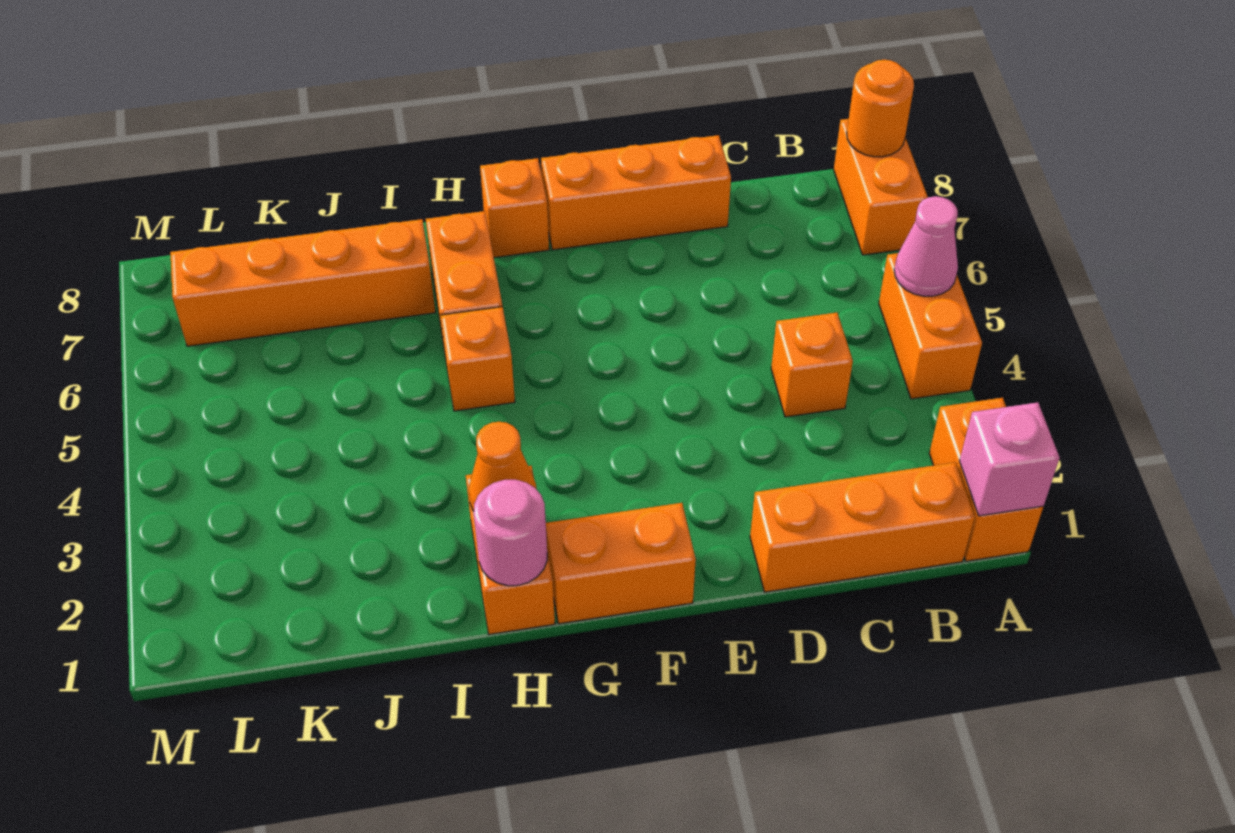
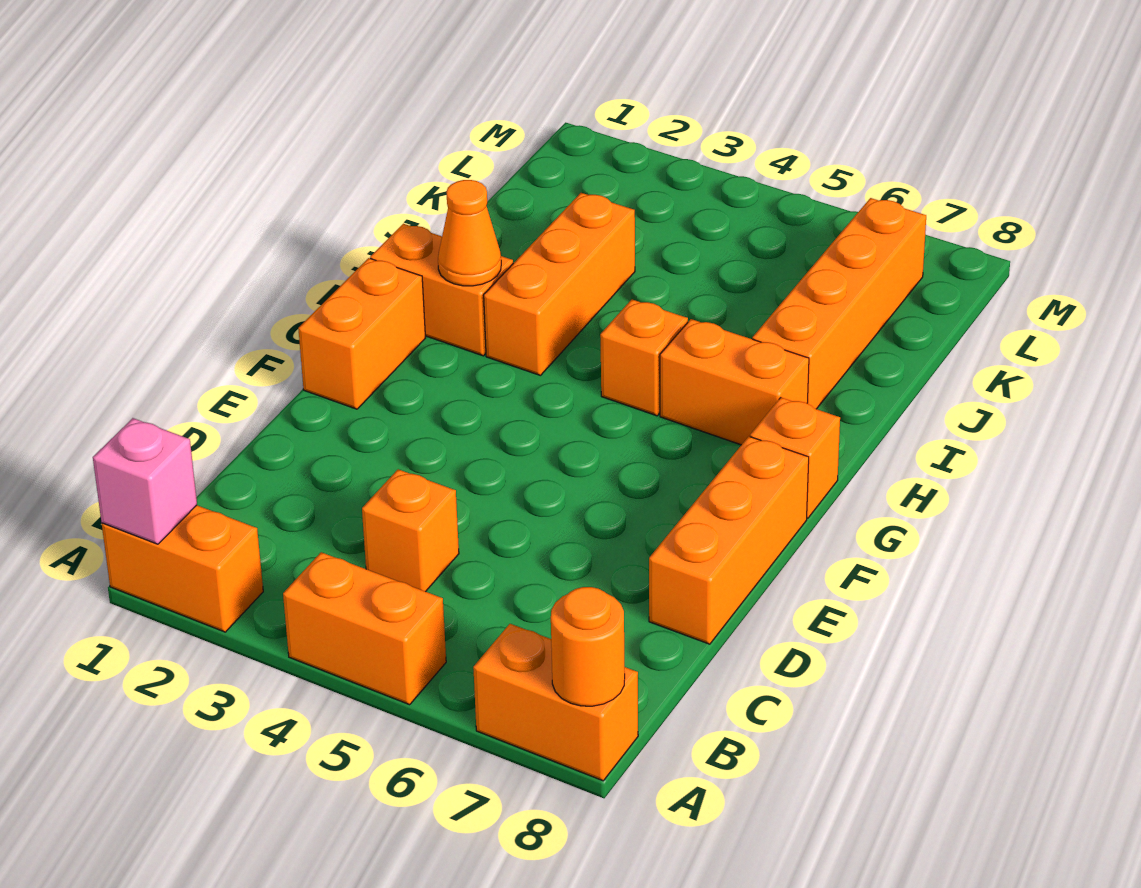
pink cone A5 level 2 -> none
orange brick B1:D1 level 1 -> orange brick H3:J3 level 1
pink round brick H1 level 2 -> none

